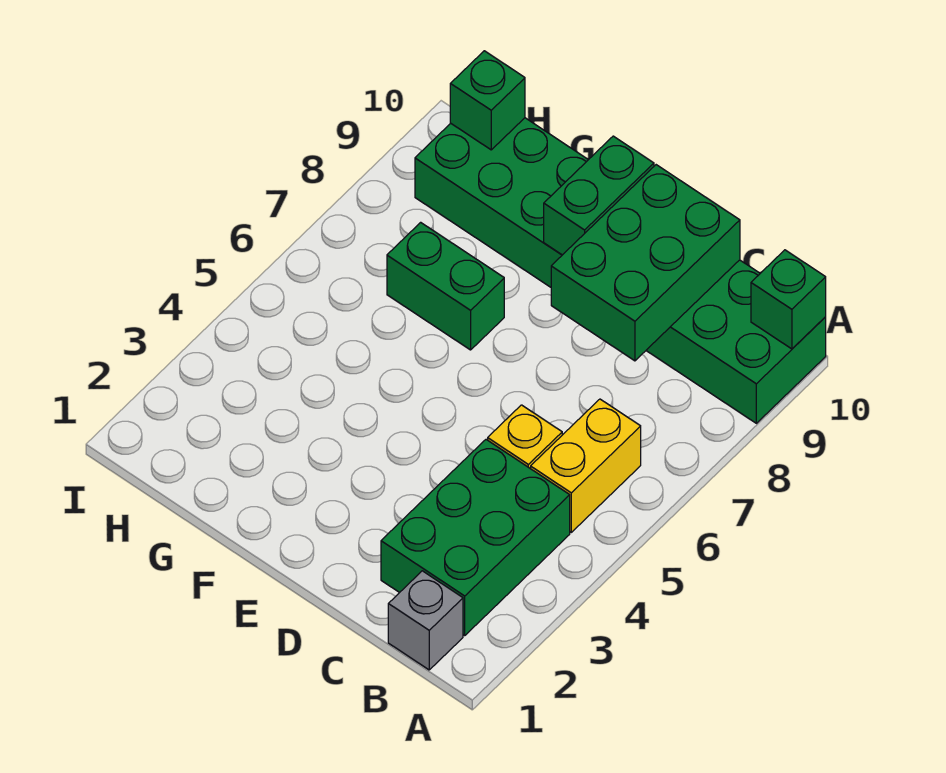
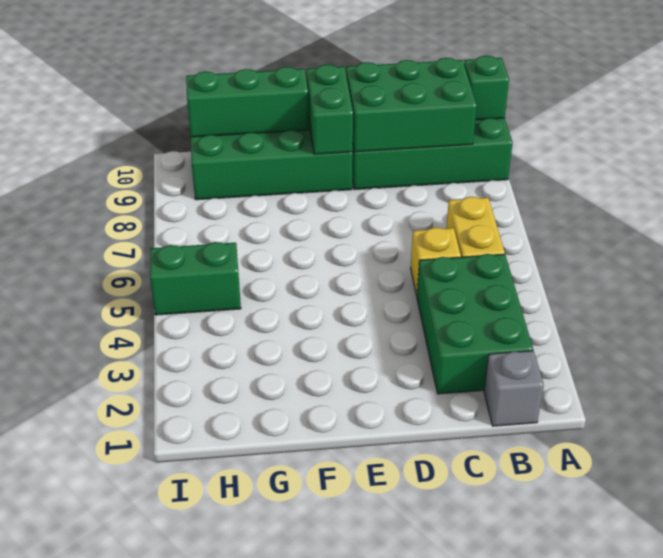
green brick C8:D10 level 2 -> green brick B9:D10 level 2
green brick F7:G7 level 1 -> green brick H5:I5 level 1
green brick H10 level 2 -> green brick F10:H10 level 2

